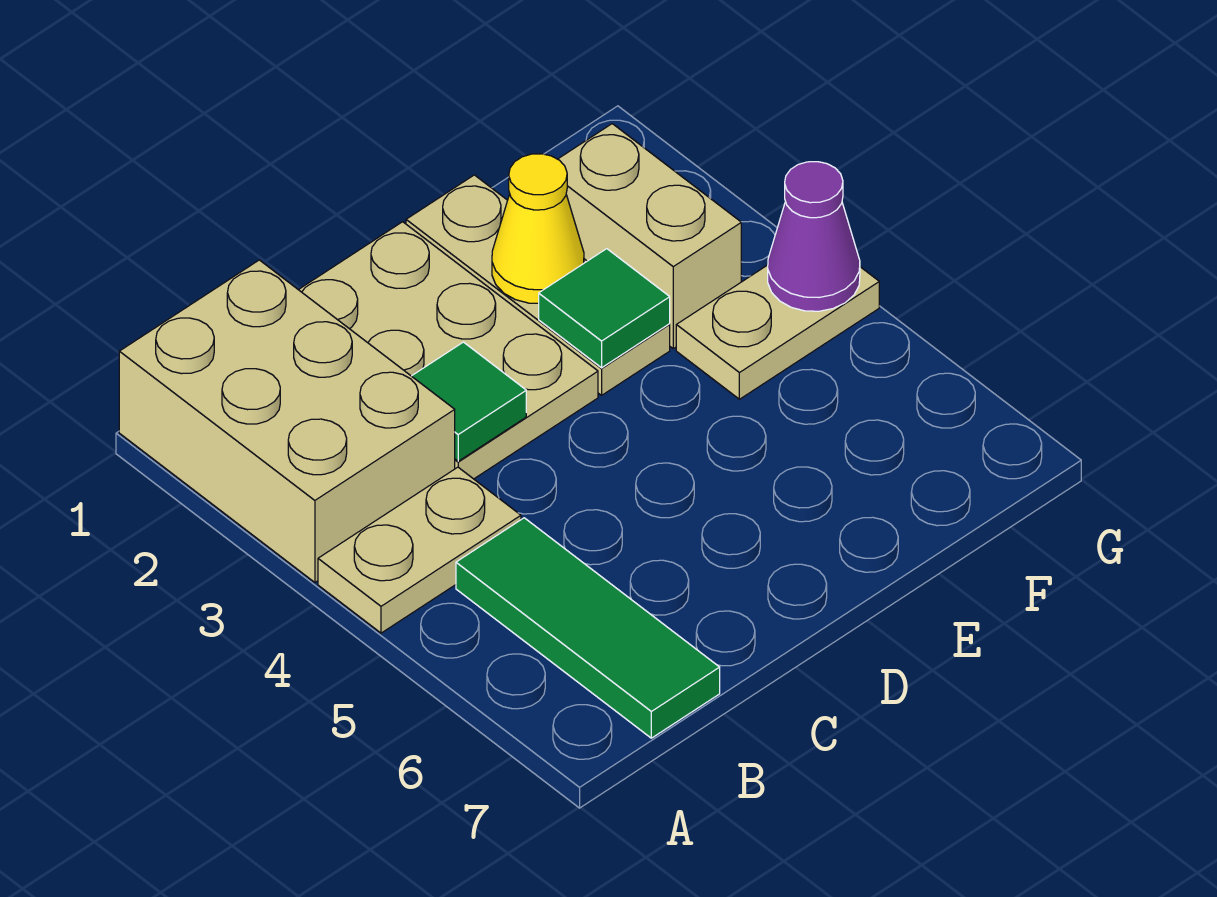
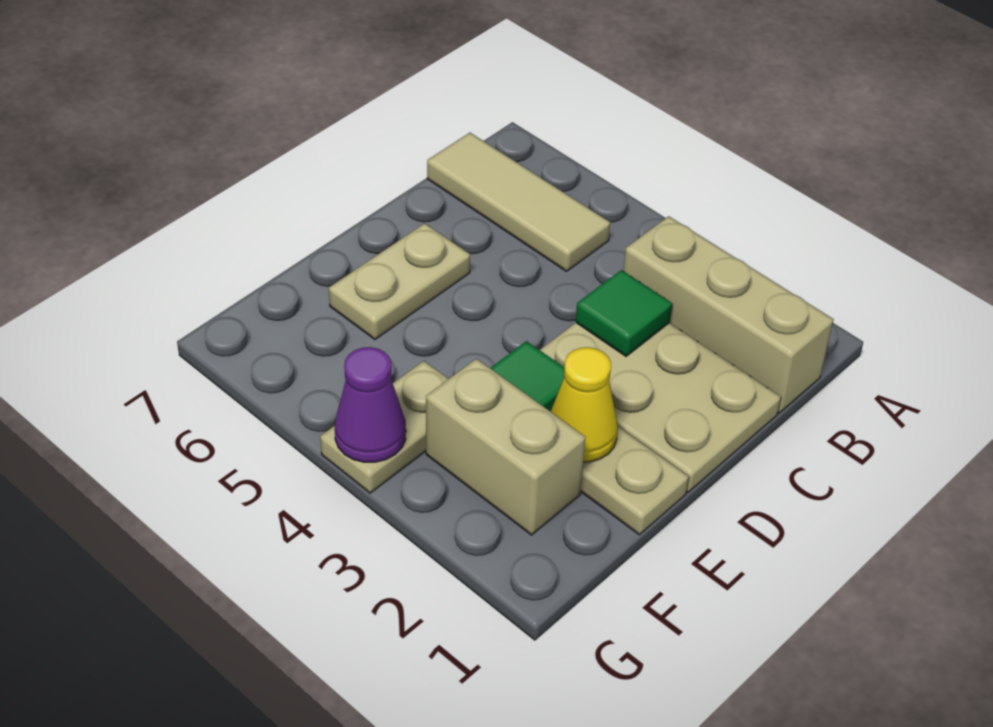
tan brick A1:B3 level 1 -> tan brick B1:B3 level 1
tan plate A4:B4 level 1 -> tan plate D6:E6 level 1
green tile B5:B7 level 1 -> tan tile B5:B7 level 1

